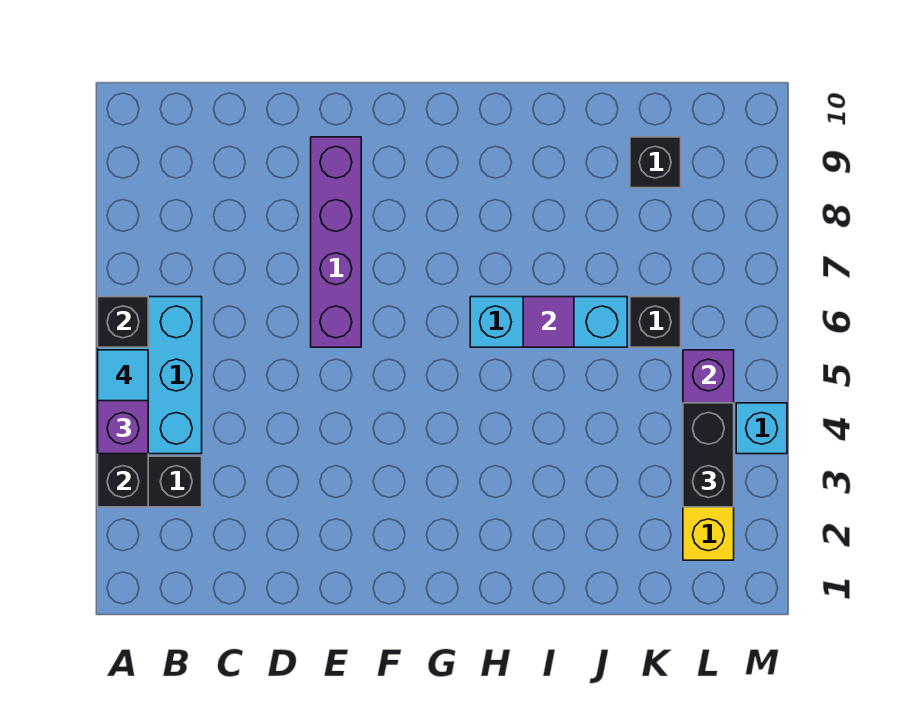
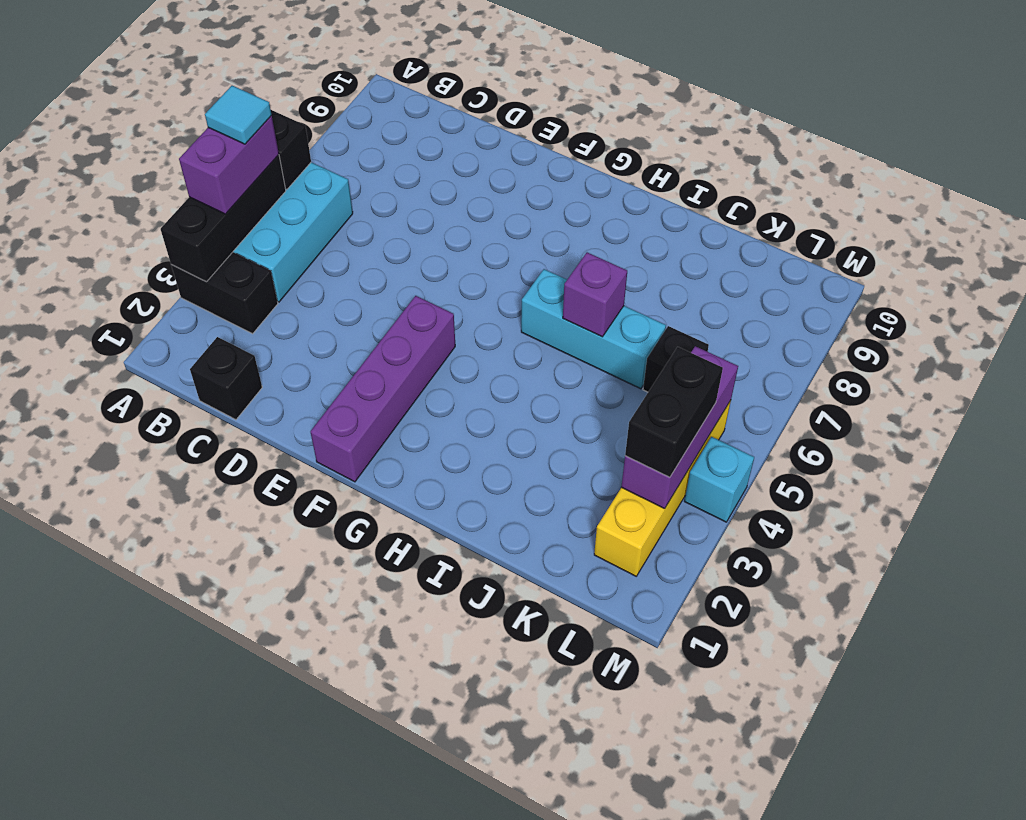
purple brick E6:E9 level 1 -> purple brick F1:F4 level 1
purple tile I6 level 2 -> purple brick I6 level 2
black brick K9 level 1 -> black brick C1 level 1

